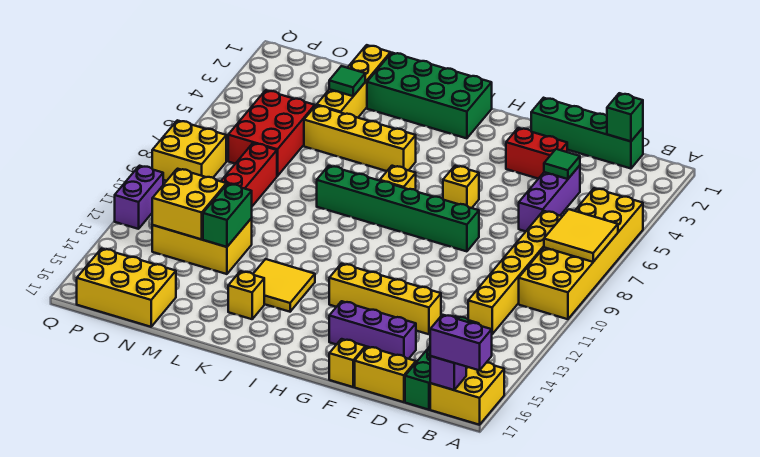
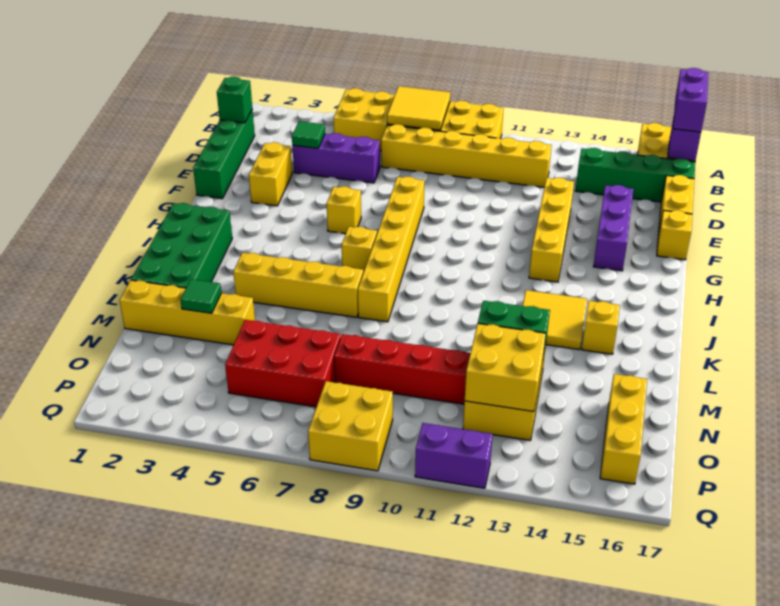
red brick E3:F3 level 1 -> yellow brick E3:F3 level 1
green brick F8:K8 level 1 -> yellow brick F8:K8 level 1
yellow brick J5:M5 level 1 -> yellow brick K4:K7 level 1
yellow brick N16:P17 level 1 -> yellow brick N16:P16 level 1

